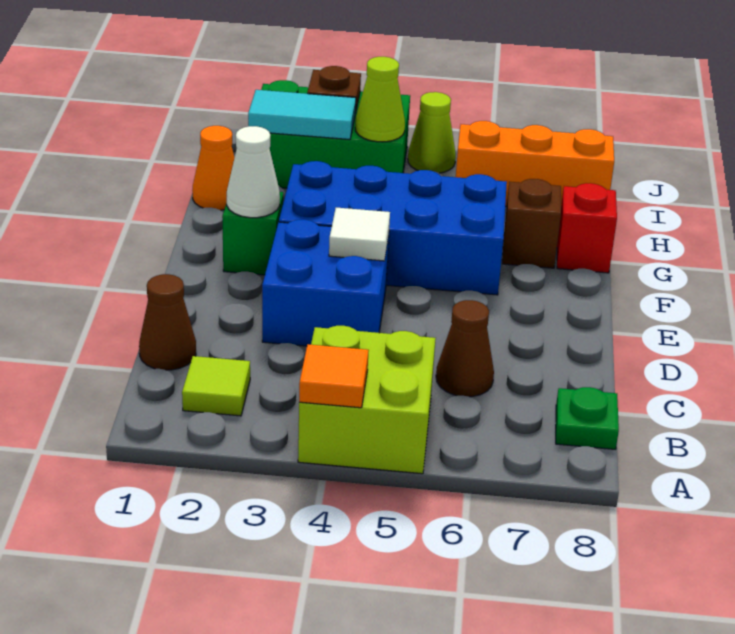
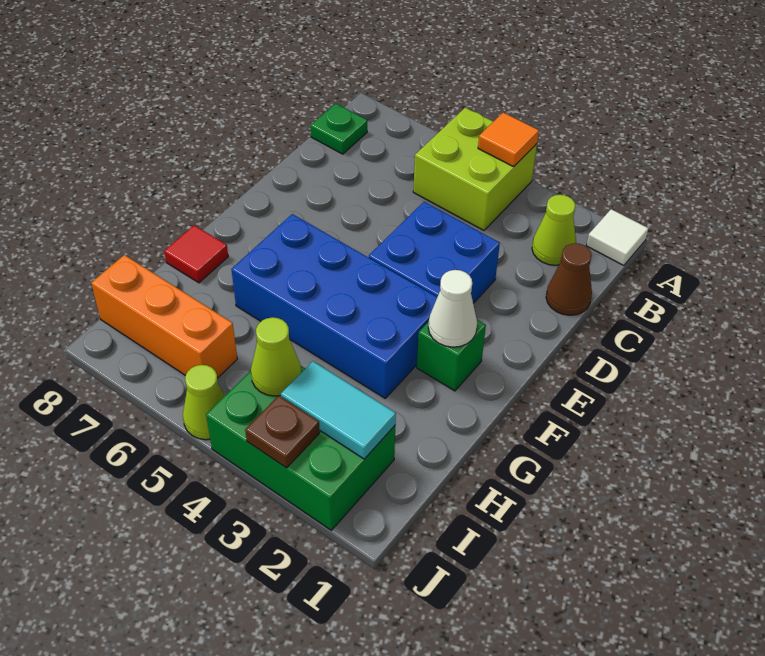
lime tile B2 level 1 -> lime cone B2 level 1
brown cone C6 level 1 -> none
white tile E4 level 2 -> white tile A1 level 1
brown brick G7 level 1 -> none
red brick G8 level 1 -> red tile G8 level 1
orange cone H1 level 1 -> none

